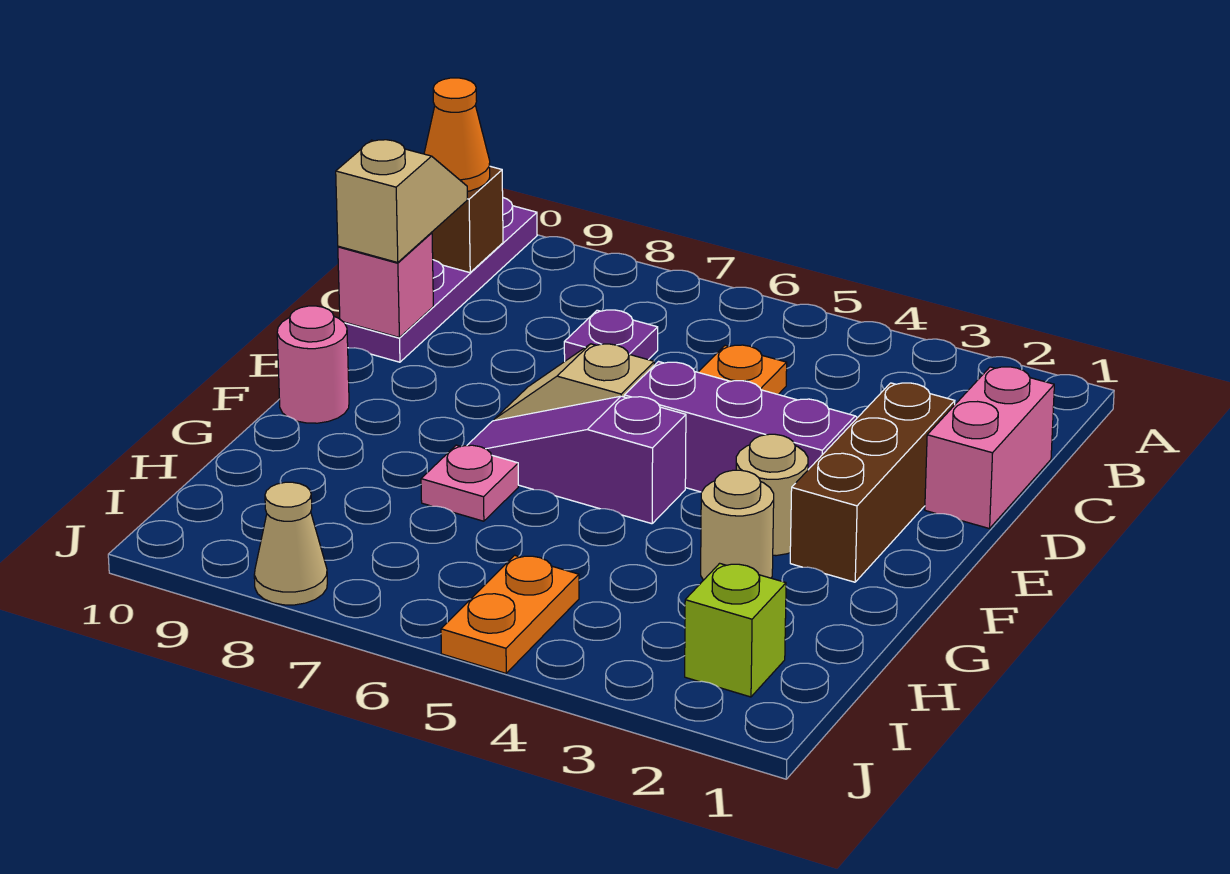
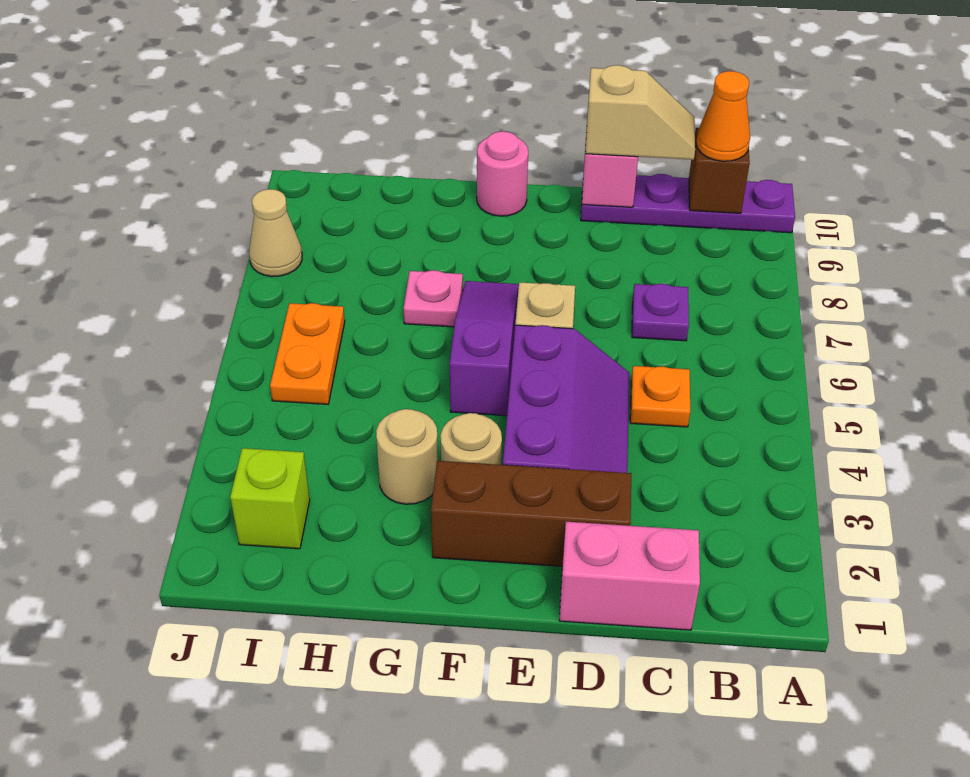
orange plate I5:J5 level 1 -> orange plate I5:I6 level 1

